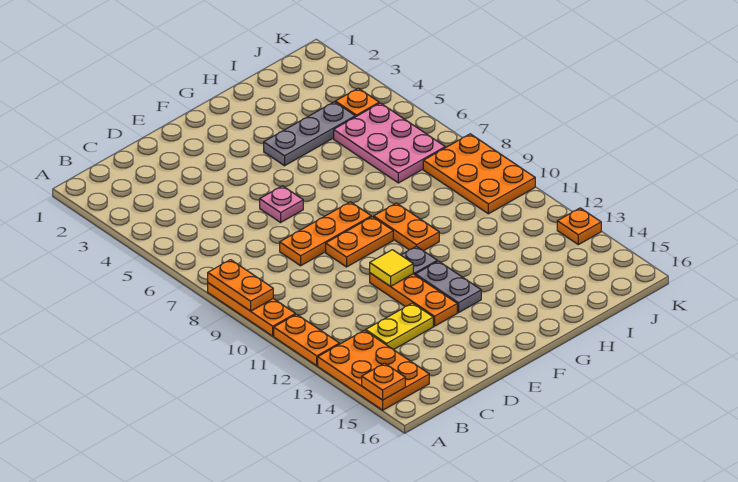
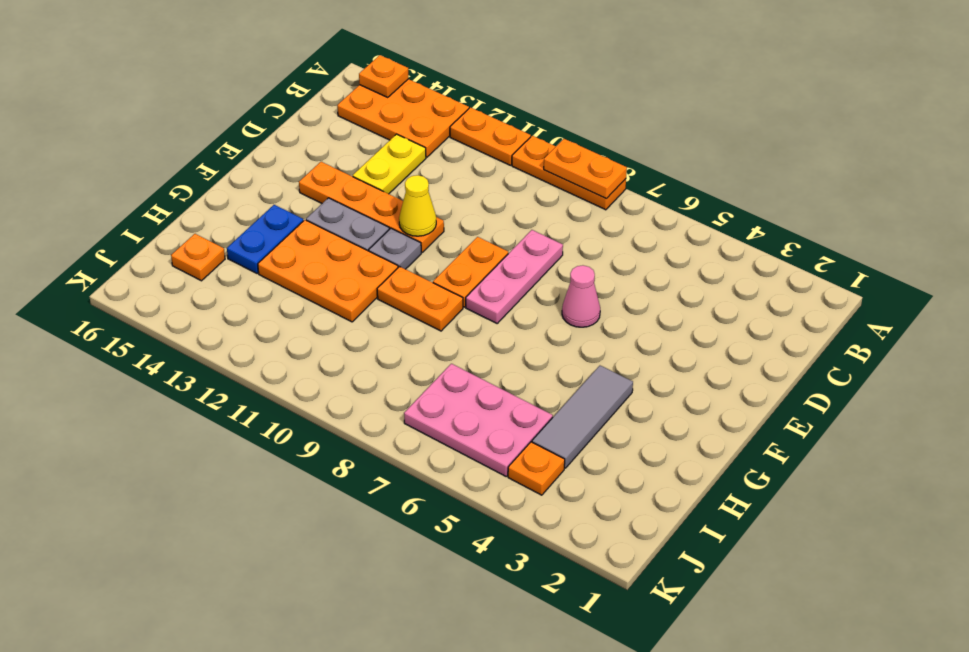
orange plate D8:F8 level 1 -> pink plate D8:F8 level 1
pink plate E6 level 1 -> pink cone E6 level 1
orange plate E11:E13 level 1 -> orange plate E11:E14 level 1
yellow tile E11 level 2 -> yellow cone E11 level 2
grey plate G4:I4 level 1 -> grey tile G4:I4 level 1
none -> blue plate G14:H14 level 1
orange plate J8:K10 level 1 -> orange plate G11:H13 level 1
orange plate K13 level 1 -> orange plate I15 level 1

